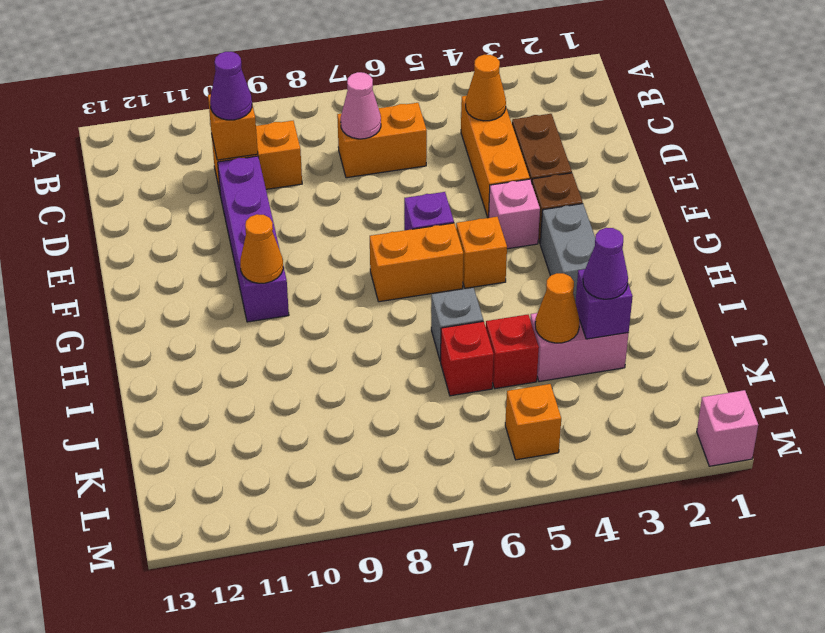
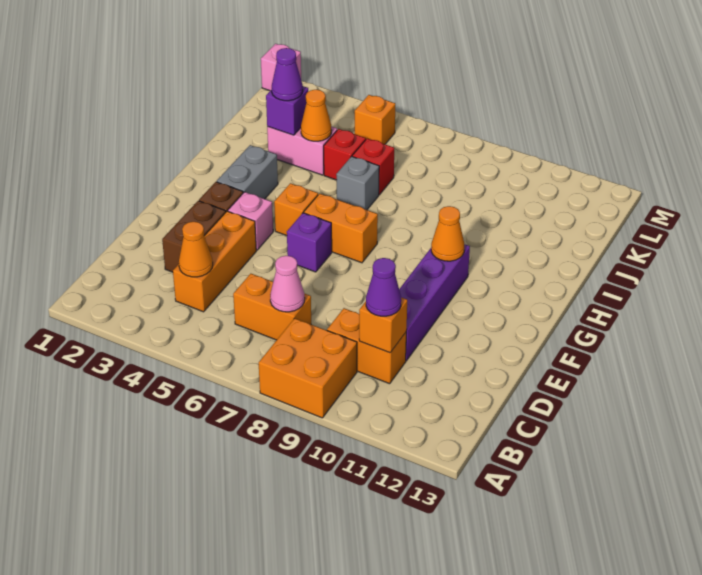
none -> orange brick A8:B9 level 1

